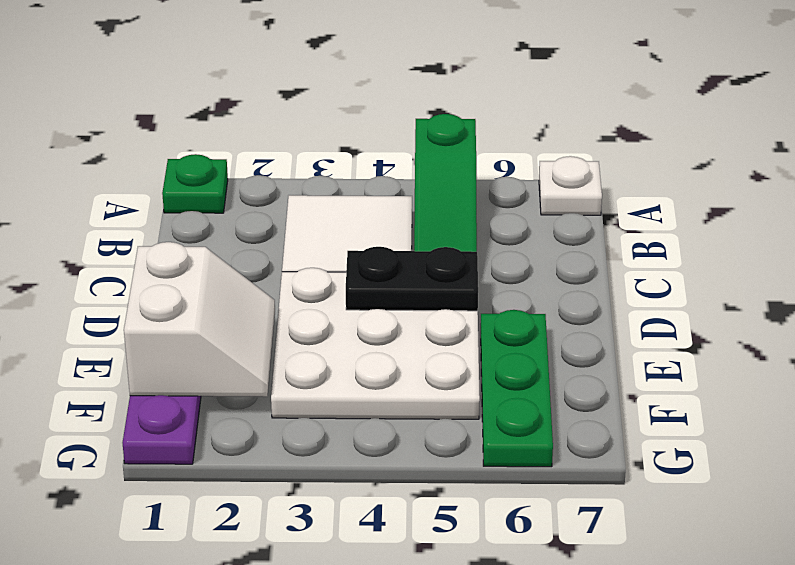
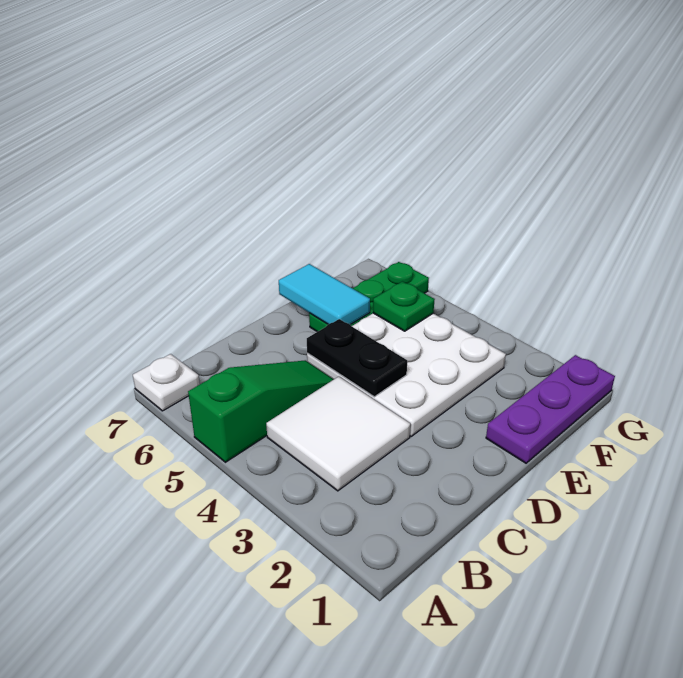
green plate A1 level 1 -> green plate F5 level 2
white slope E1:F2 level 2 top 1 -> none
none -> cyan tile E6:E7 level 2

